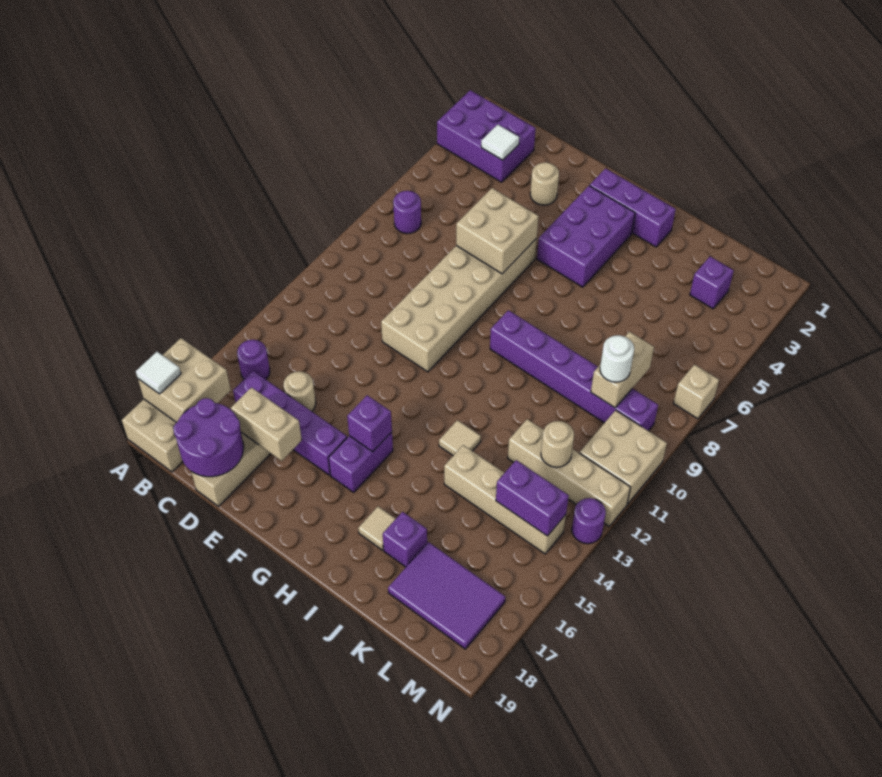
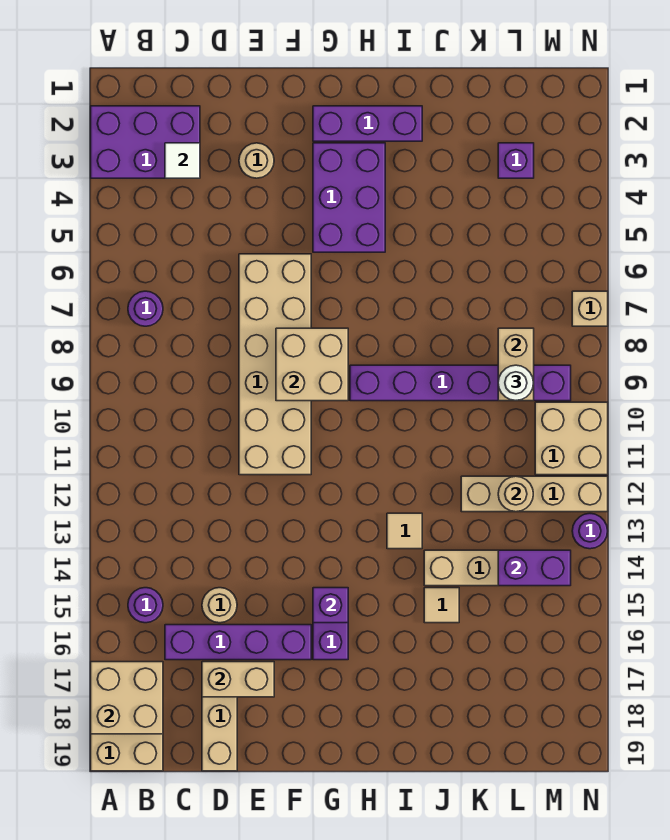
white tile A18 level 3 -> none
purple round brick C18:D19 level 2 -> none
tan brick E6:F7 level 2 -> tan brick F8:G9 level 2
tan tile I17 level 1 -> tan tile J15 level 1
purple brick J17 level 1 -> none
purple tile K17:M18 level 1 -> none

